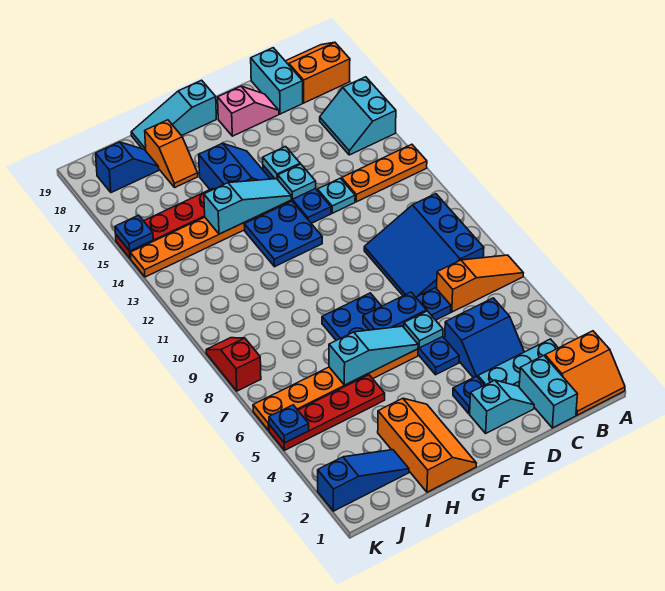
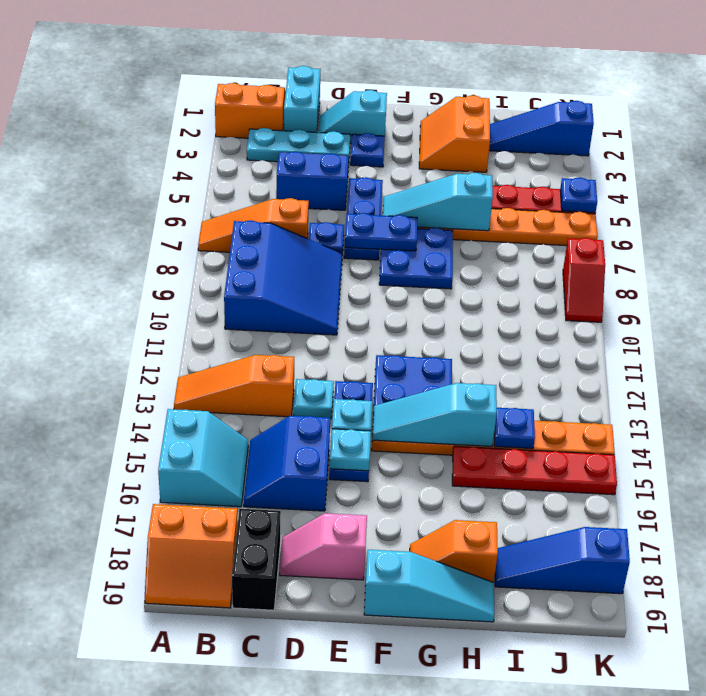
orange plate A13:C13 level 1 -> orange slope A13:C13 level 1 top C
cyan brick C18:C19 level 1 -> black brick C18:C19 level 1
cyan plate E6 level 2 -> none
blue slope F15:G16 level 1 top G -> blue slope C15:D16 level 1 top D
orange slope G1:H3 level 1 top H -> orange slope G2:H3 level 1 top H
orange slope H17:H18 level 1 top 18 -> orange slope G18:H18 level 1 top H
blue slope I18:J18 level 1 top J -> blue slope I18:K18 level 1 top K
blue plate K15 level 2 -> blue plate I14 level 2

